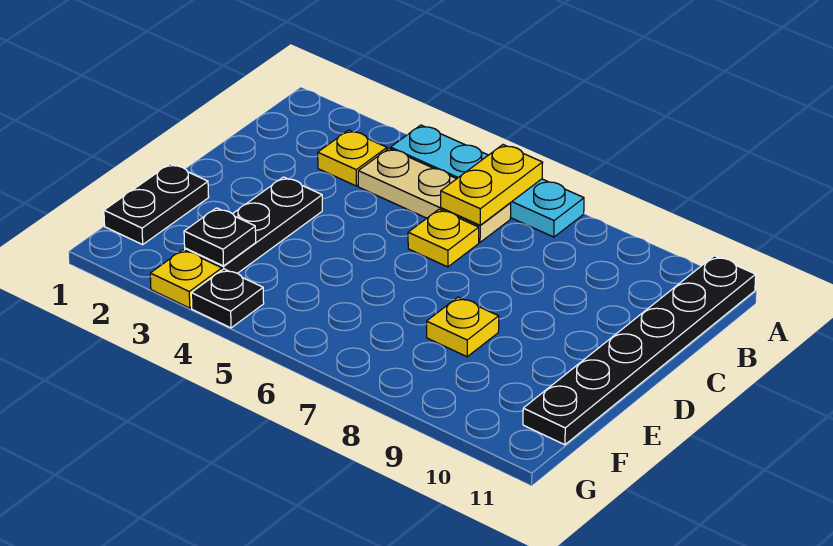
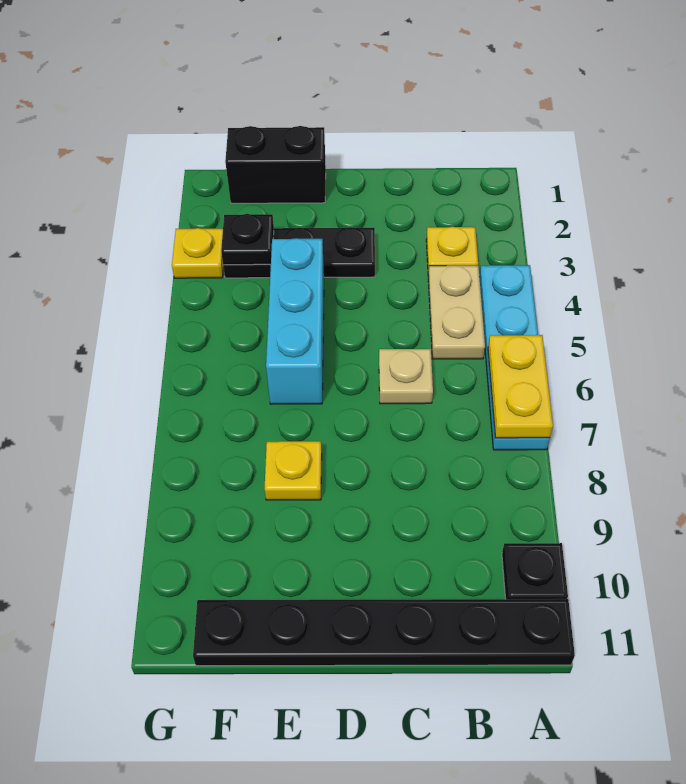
yellow plate A6:B6 level 2 -> yellow plate A6:A7 level 2
tan plate B4:B6 level 1 -> tan plate B4:B5 level 1
yellow plate C6 level 1 -> tan plate C6 level 1
black plate E1:F1 level 1 -> black brick E1:F1 level 1
none -> cyan brick E4:E6 level 1
black plate G4 level 1 -> black plate A10 level 1

